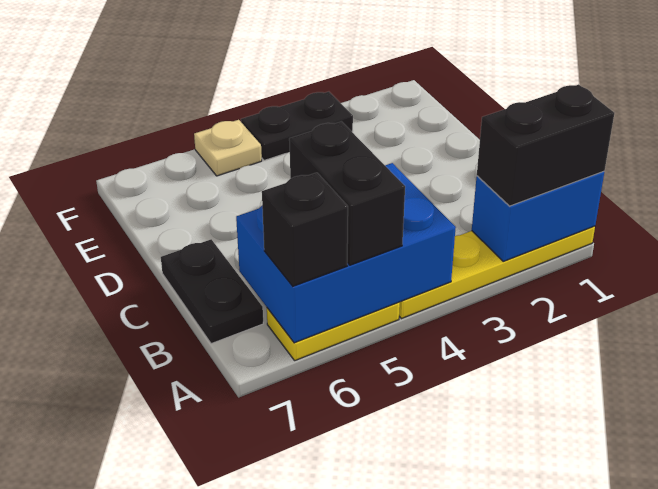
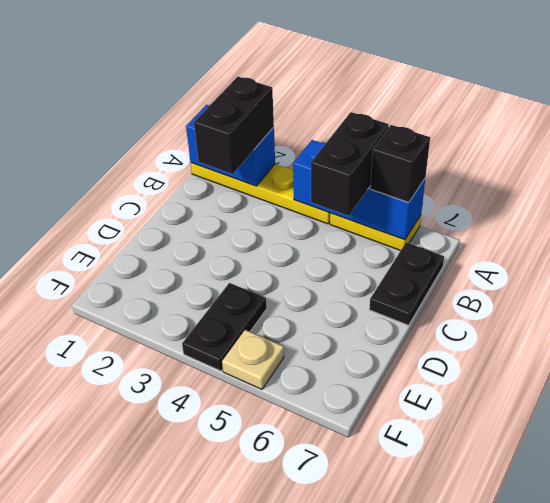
black brick A1:A2 level 3 -> black brick A2:B2 level 3
blue brick A4:B6 level 2 -> blue brick A4:A6 level 2
black plate F3:F4 level 1 -> black plate E4:F4 level 1

